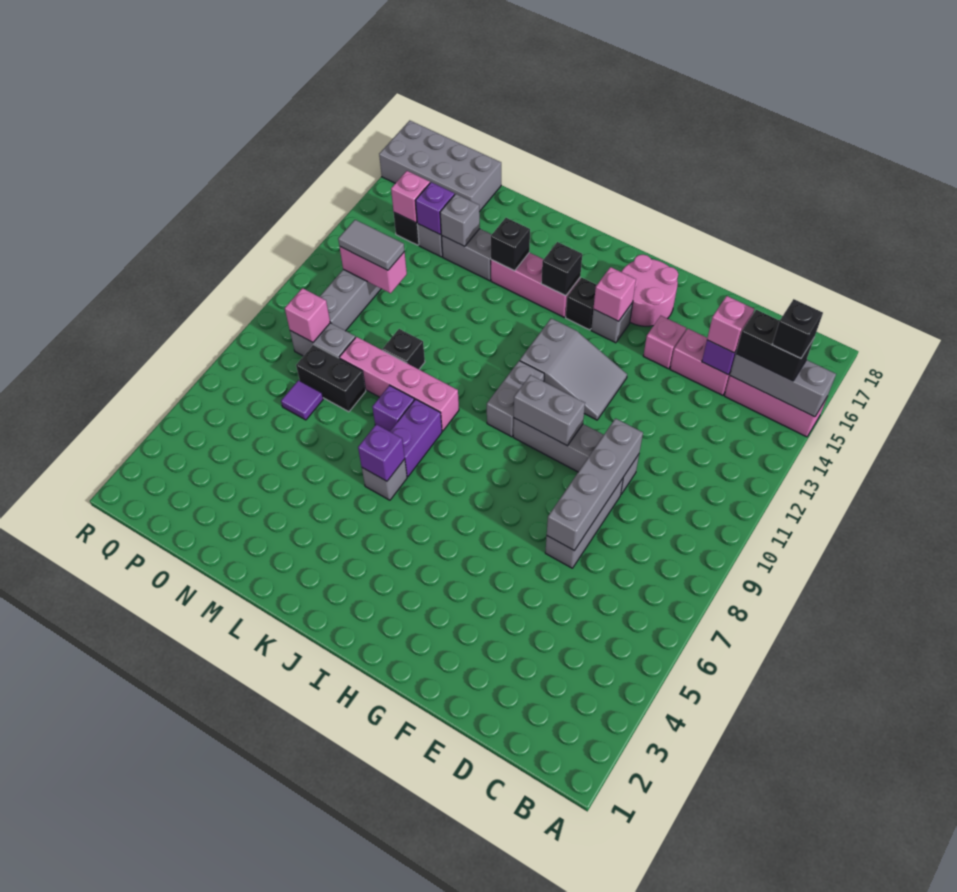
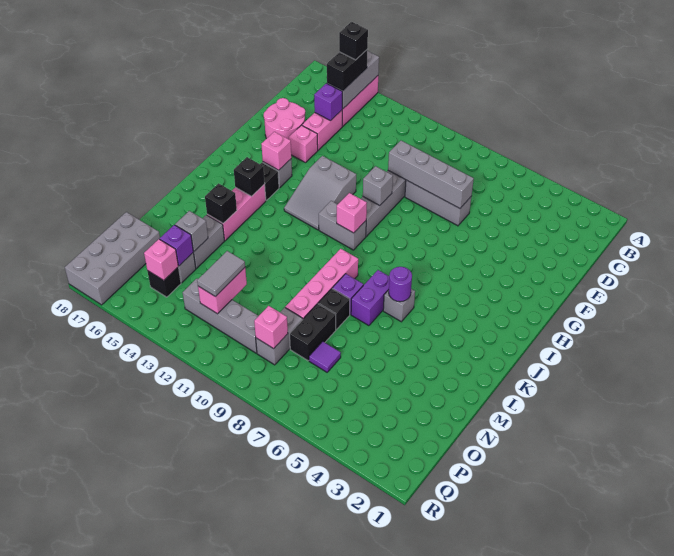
pink brick D15 level 3 -> pink brick I10 level 2
grey brick G10:H10 level 2 -> grey brick G10 level 2
grey slope G12:I13 level 1 top I -> grey slope G12:I13 level 1 top G
pink round brick G16:H17 level 1 -> pink round brick E16:F17 level 1
purple brick K6 level 2 -> purple round brick K6 level 2
purple brick K7:K8 level 1 -> purple brick K7:L7 level 1
black brick M10 level 1 -> black brick M8 level 1

